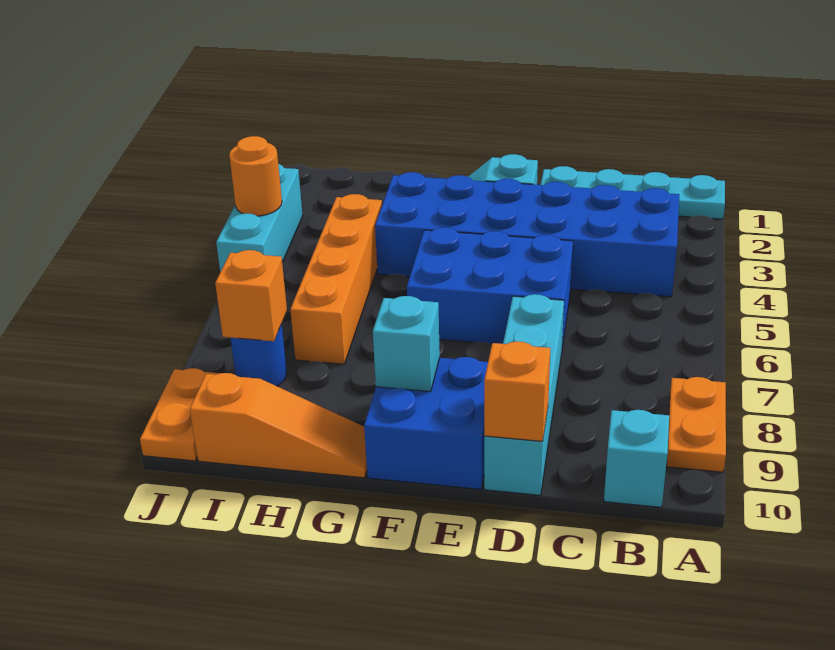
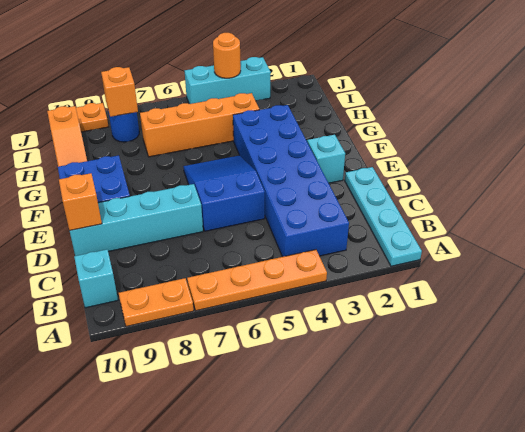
none -> orange plate A4:A7 level 1
blue brick D5:F6 level 1 -> blue slope D5:F6 level 1 top D
cyan brick F9 level 2 -> none

